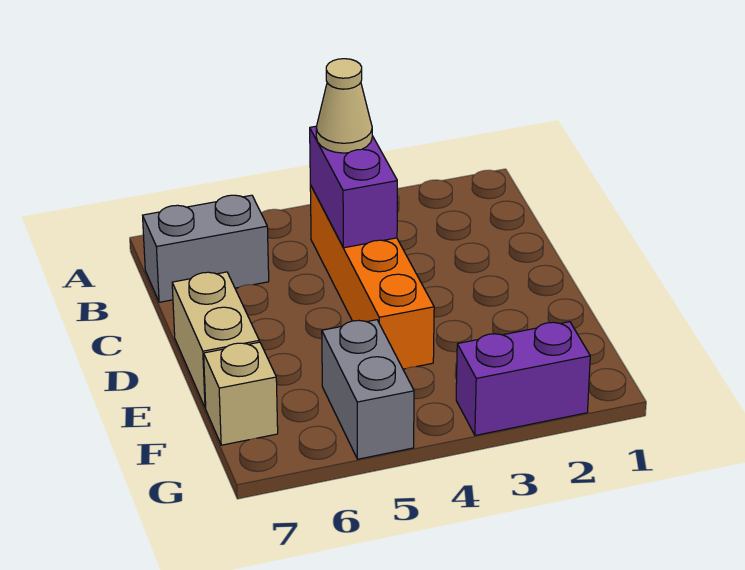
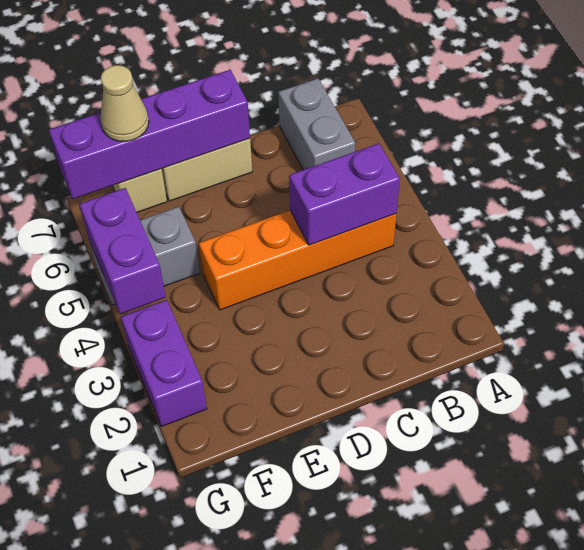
tan cone B4 level 3 -> tan cone F7 level 3
none -> purple brick D7:G7 level 2
none -> purple brick G4:G5 level 2

